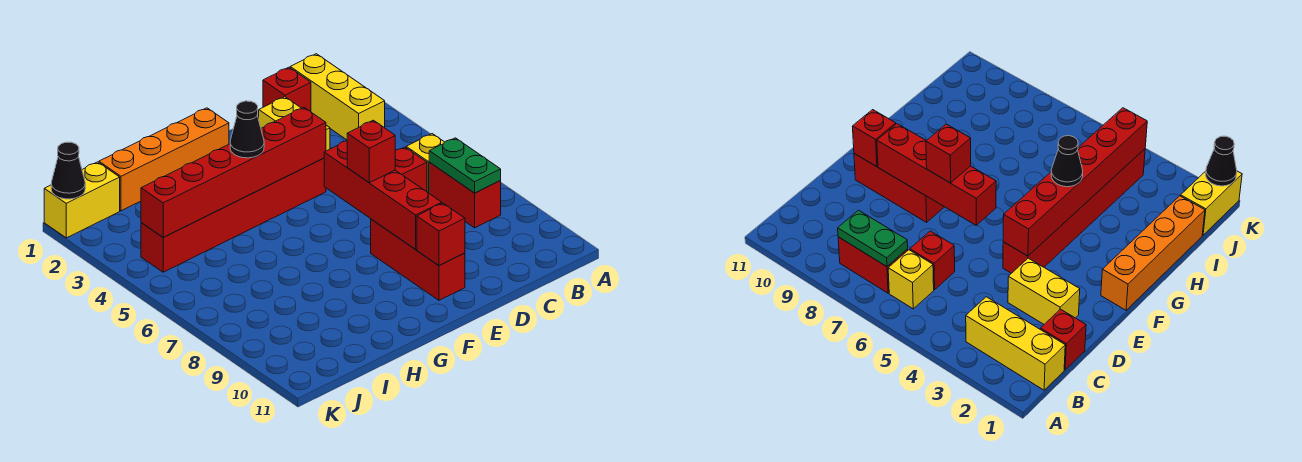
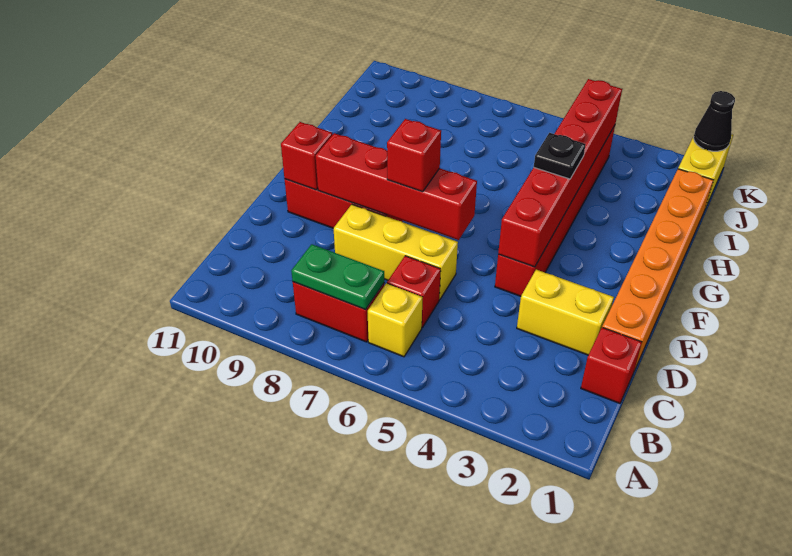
yellow brick B1:B3 level 1 -> yellow brick D6:D8 level 1
orange brick F1:I1 level 1 -> orange brick D1:I1 level 1
black cone G4 level 3 -> black plate G4 level 3

